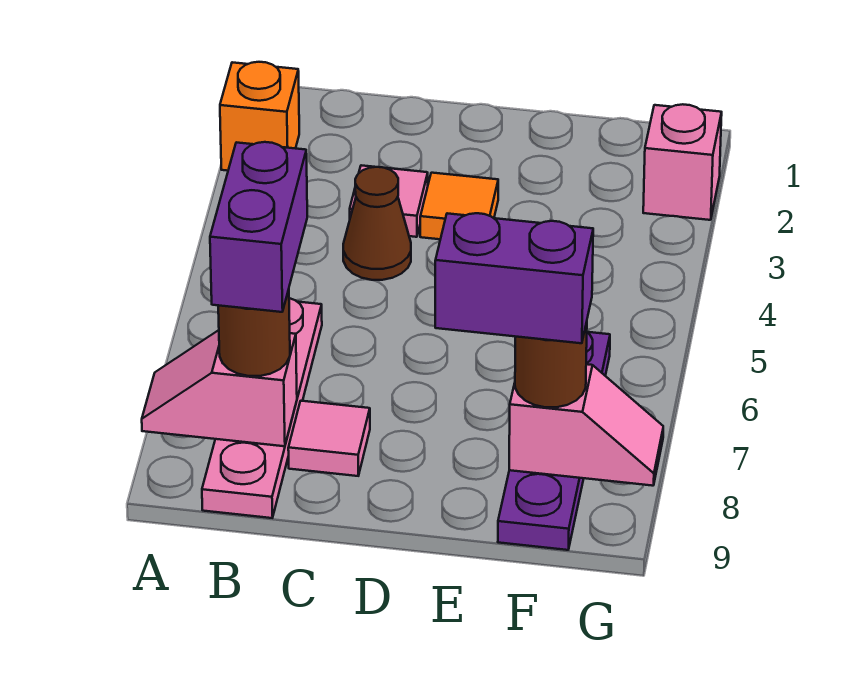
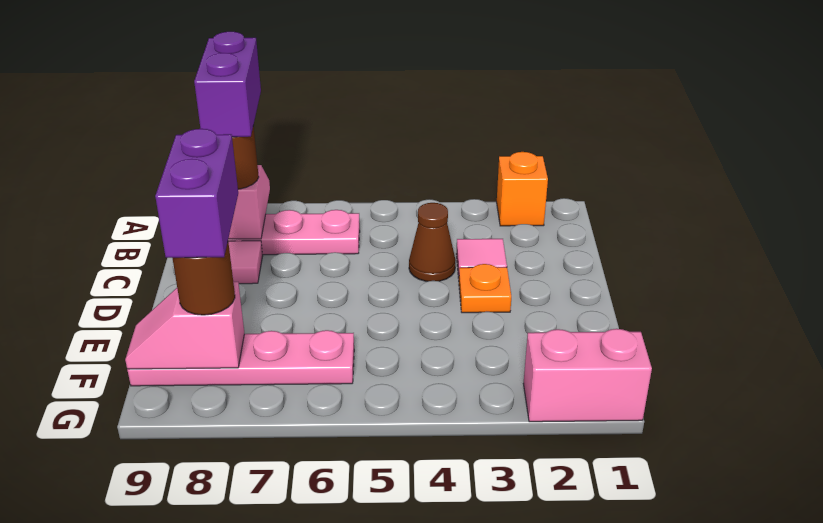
purple brick B7:B8 level 4 -> purple brick A8:B8 level 4
orange tile D3 level 1 -> orange plate D3 level 1
purple plate F6:F9 level 1 -> pink plate F6:F9 level 1
pink slope F8:G8 level 2 top F -> pink slope F8:F9 level 2 top 8
pink brick G2 level 1 -> pink brick G1:G2 level 1

